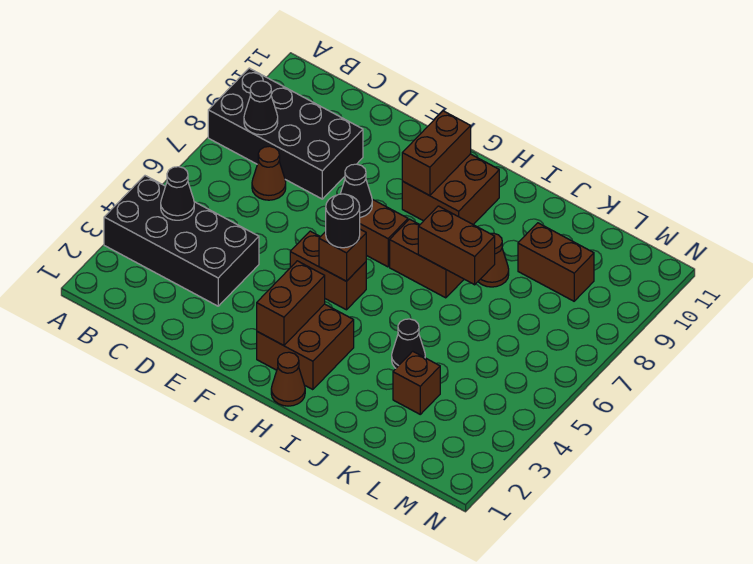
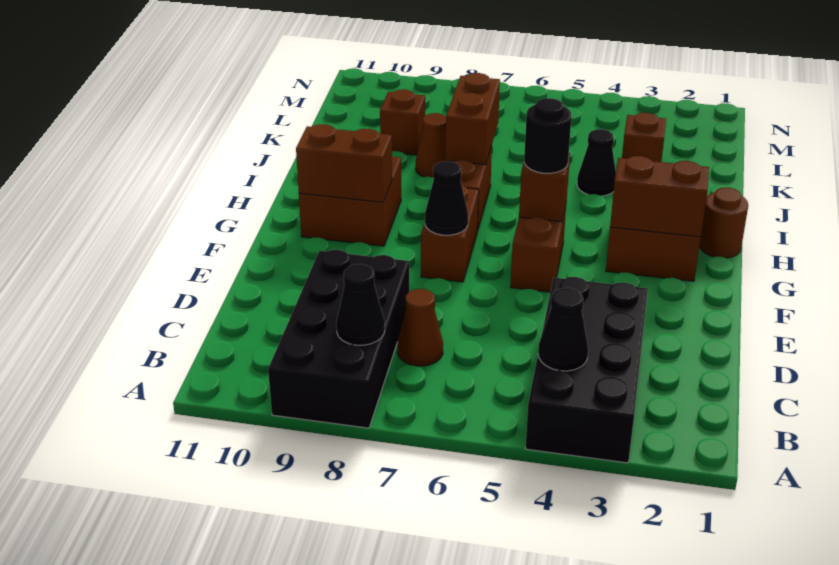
brown cone H1 level 1 -> brown round brick H1 level 1
brown brick K9:L9 level 1 -> brown brick K9 level 1

